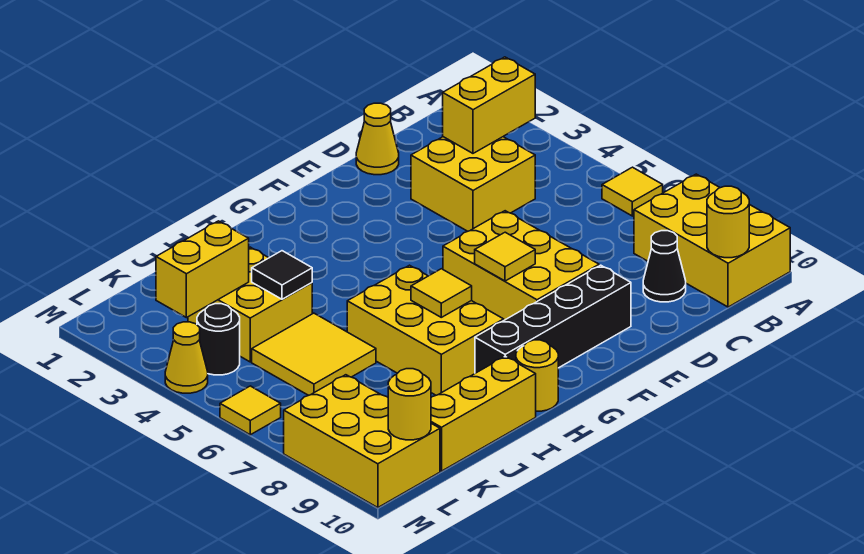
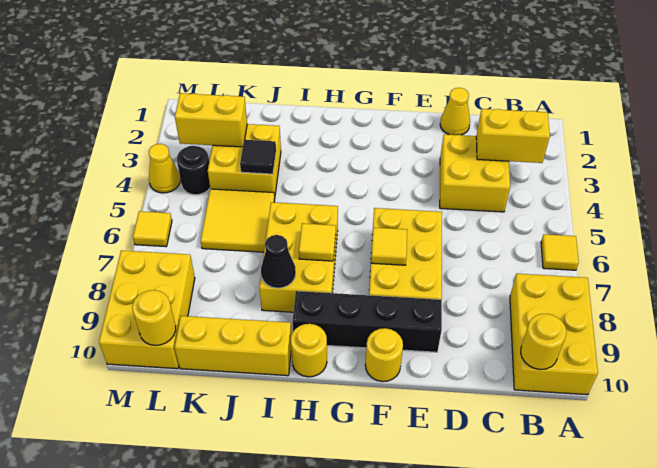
black cone C9 level 1 -> black cone I8 level 2
none -> yellow round brick F10 level 1

